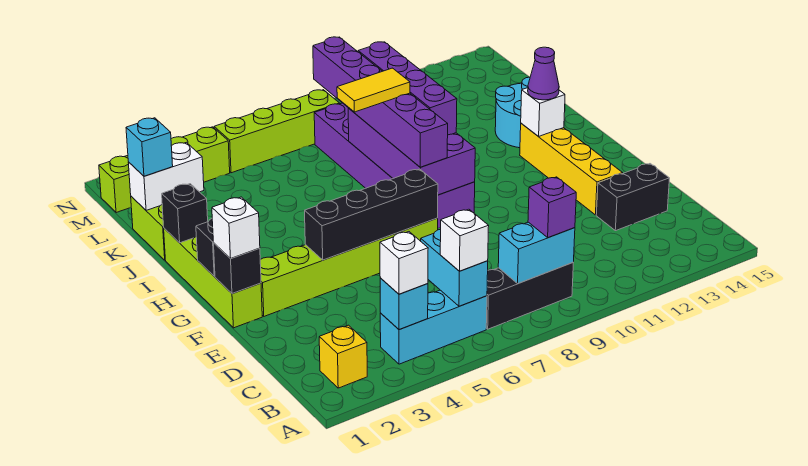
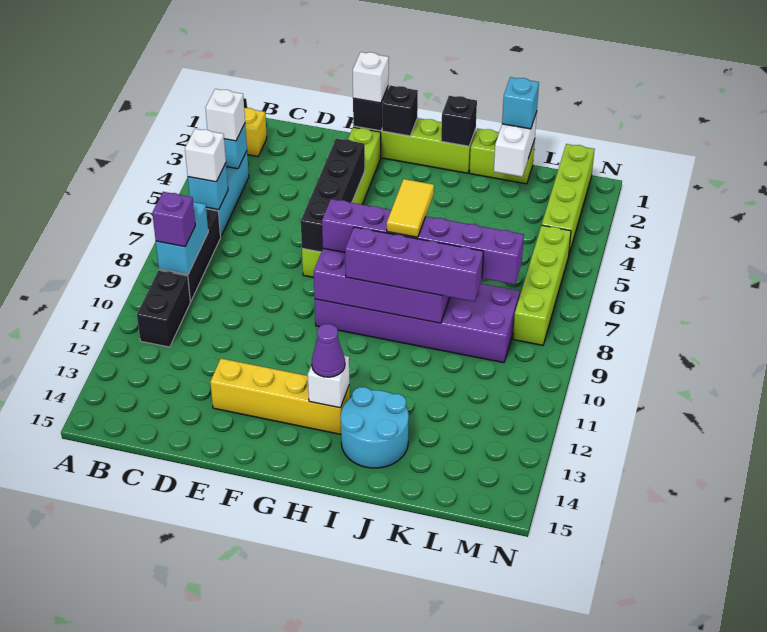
cyan brick B6:C6 level 2 -> cyan brick B6 level 2
black brick D13:D14 level 1 -> black brick B10:B11 level 1

